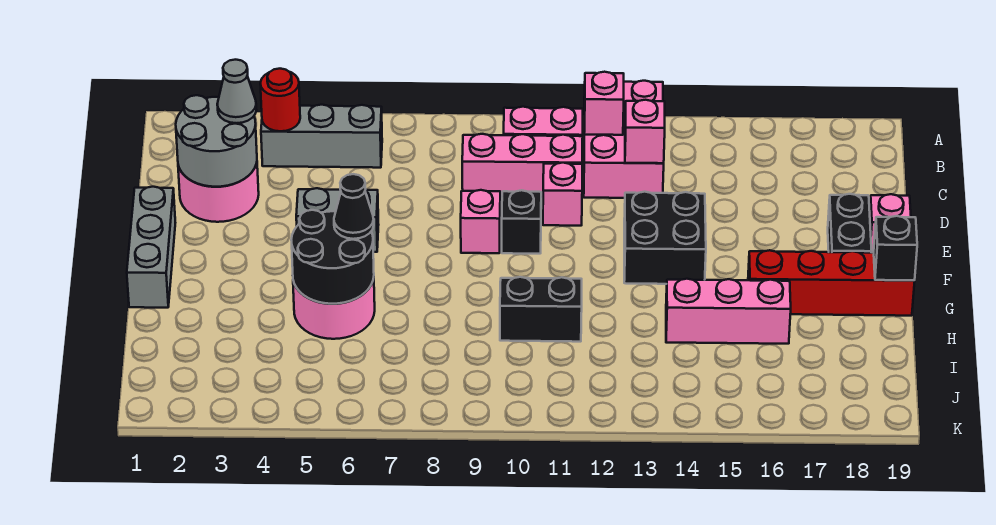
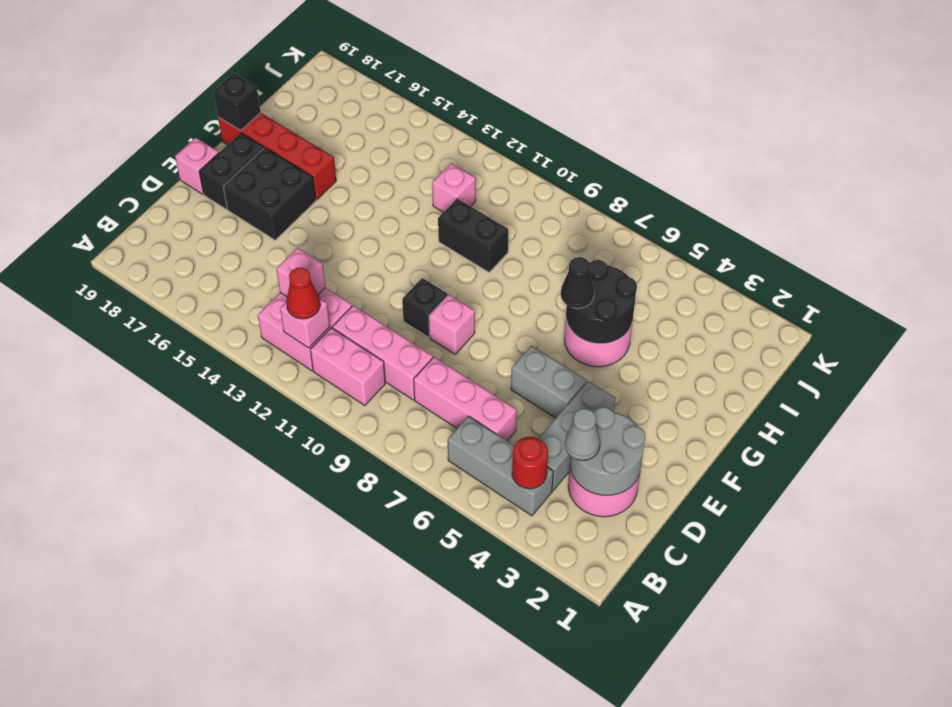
pink brick A12:C13 level 1 -> pink brick B12:C13 level 1
none -> red cone B12 level 3
pink brick D11 level 1 -> pink brick I12 level 1
grey brick E1:G1 level 1 -> grey brick C4:E4 level 1
black brick E13:F14 level 1 -> black brick E16:F17 level 1
pink brick H14:H16 level 1 -> pink brick C6:C8 level 1

